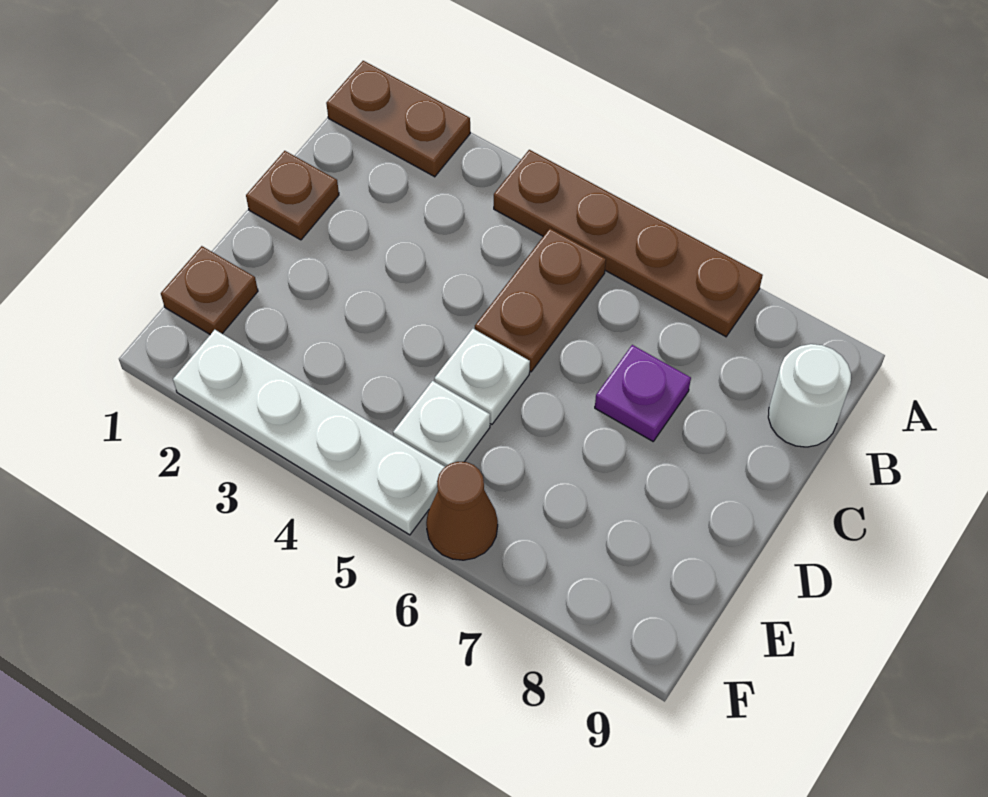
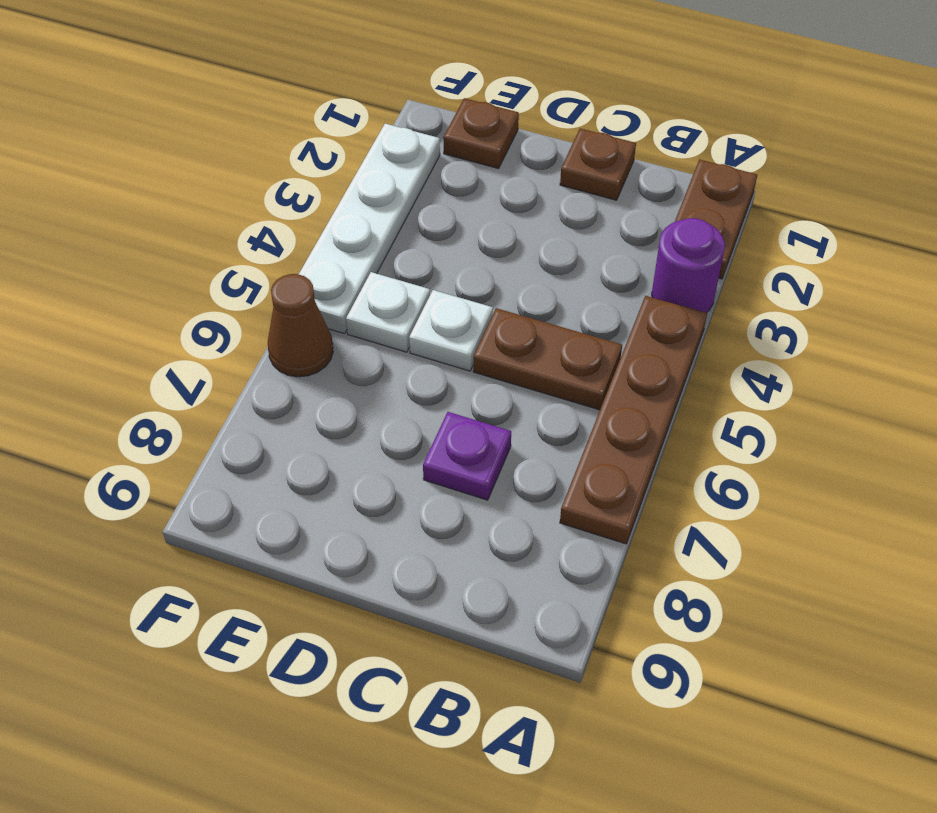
none -> purple round brick A3 level 1
white round brick B9 level 1 -> none

